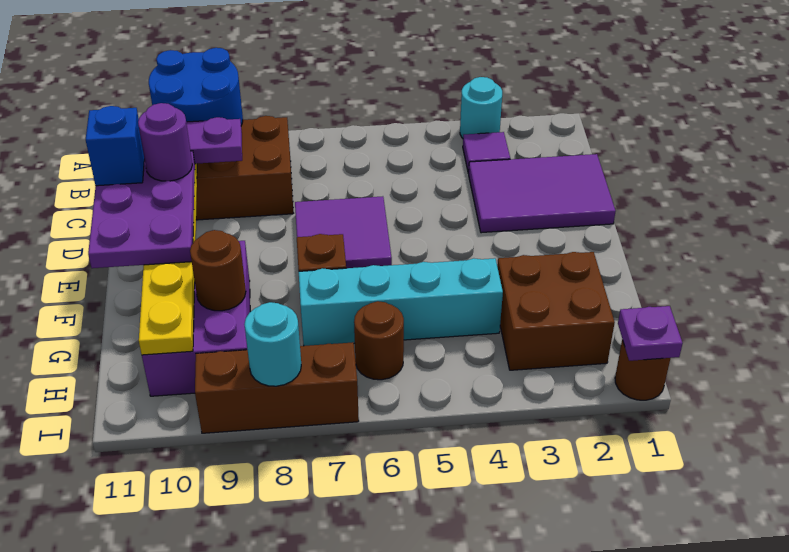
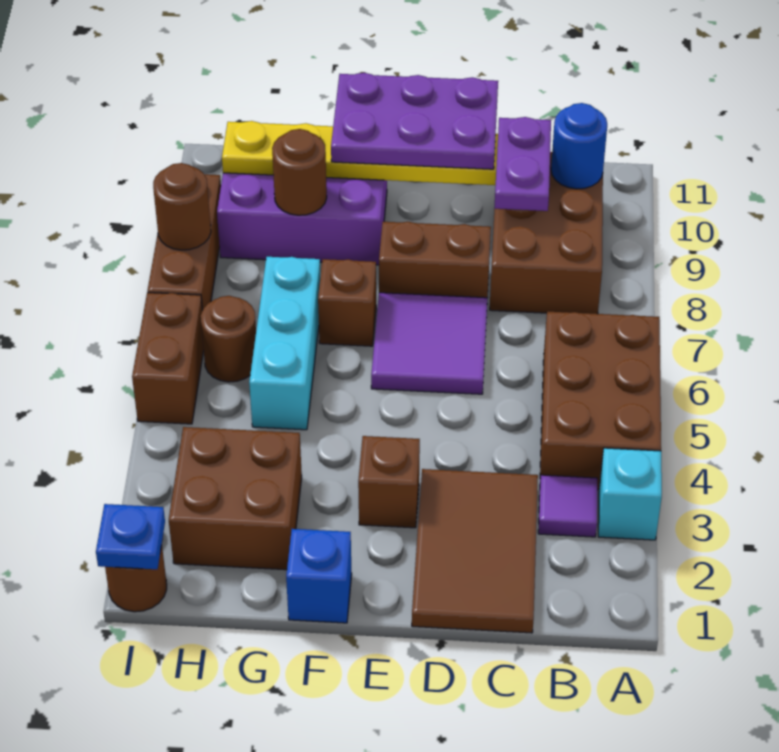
cyan round brick A3 level 1 -> cyan brick A3 level 1
none -> brown brick A4:B6 level 1
blue round brick A9:B10 level 2 -> blue round brick B10 level 2
purple tile C1:D3 level 1 -> brown tile C1:D3 level 1
none -> brown brick D8:E8 level 1
purple round brick D10 level 4 -> none
blue brick D11 level 4 -> blue brick F1 level 1
none -> brown brick E3 level 1
cyan brick G4:G7 level 1 -> cyan brick G5:G7 level 1
purple plate I1 level 2 -> blue plate I1 level 2
none -> brown brick I5:I6 level 1
cyan round brick I8 level 2 -> brown round brick I8 level 2

